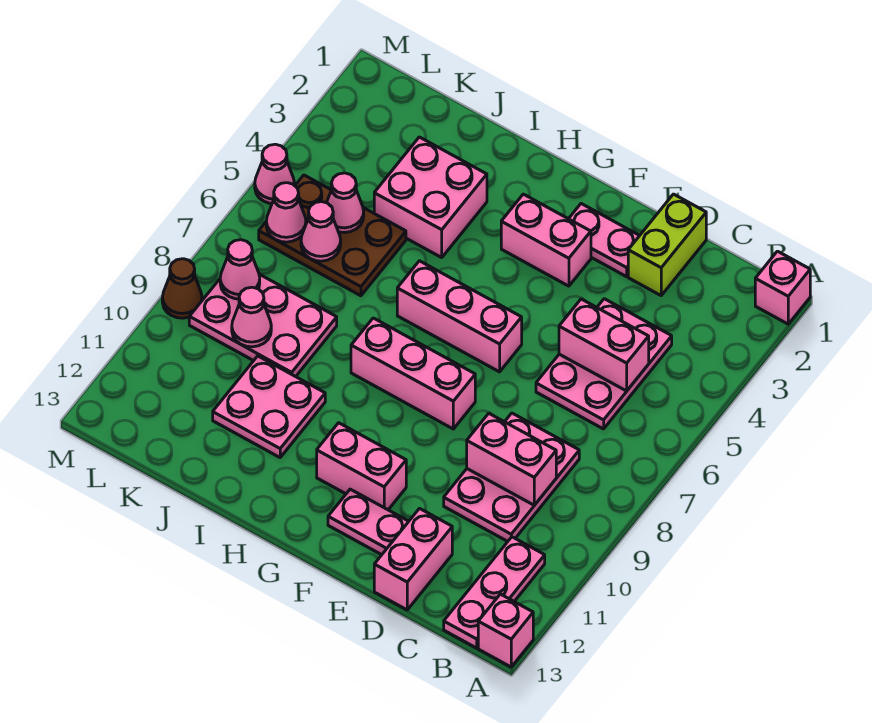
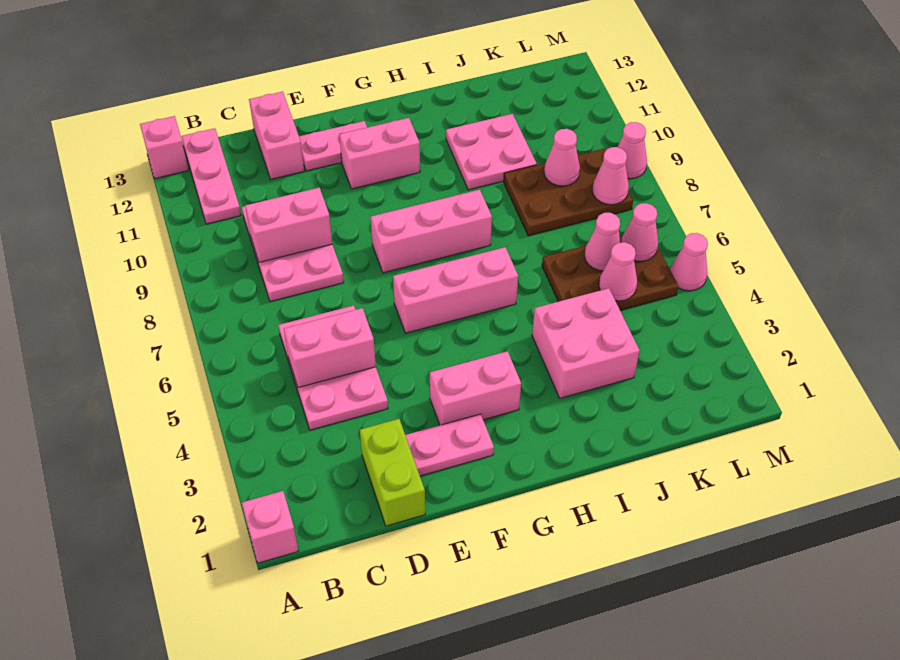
pink plate J8:L9 level 1 -> brown plate J8:L9 level 1
brown cone M9 level 1 -> pink cone M9 level 1

